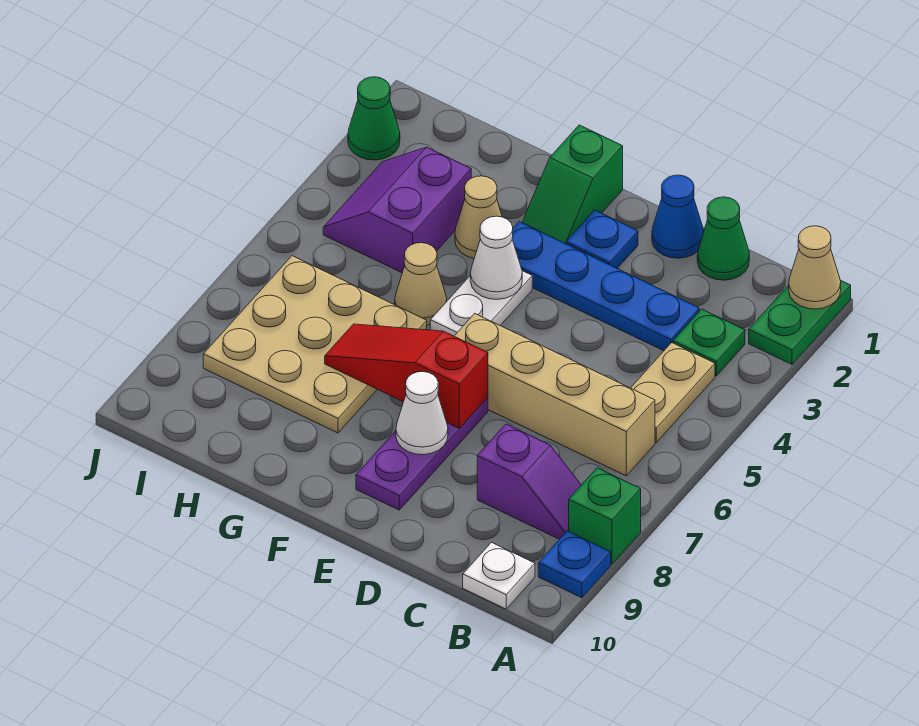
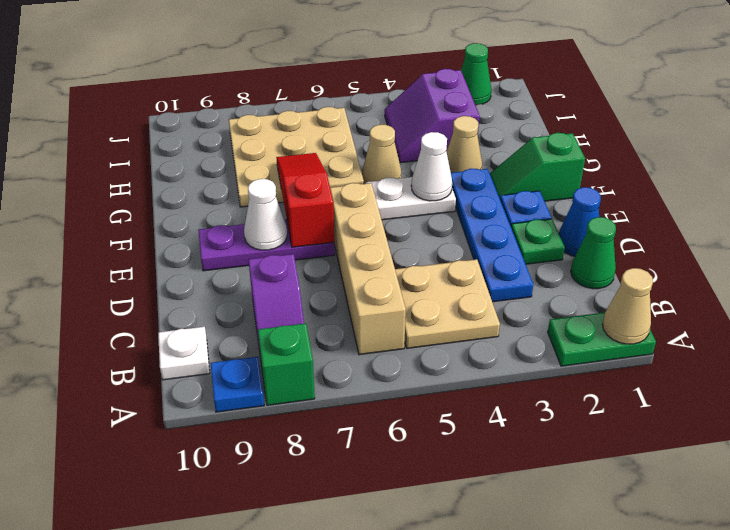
green plate B3 level 1 -> green plate D2 level 1
tan plate B4:B5 level 1 -> tan plate B4:C5 level 1
purple slope H3:I4 level 1 top H -> purple slope H3:I4 level 1 top 3

